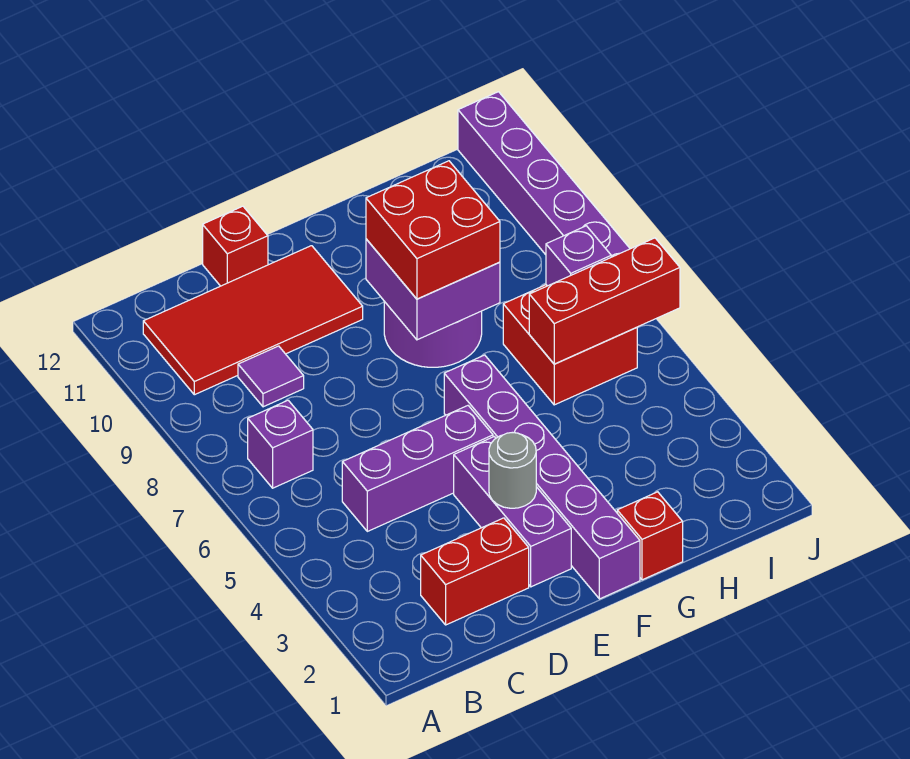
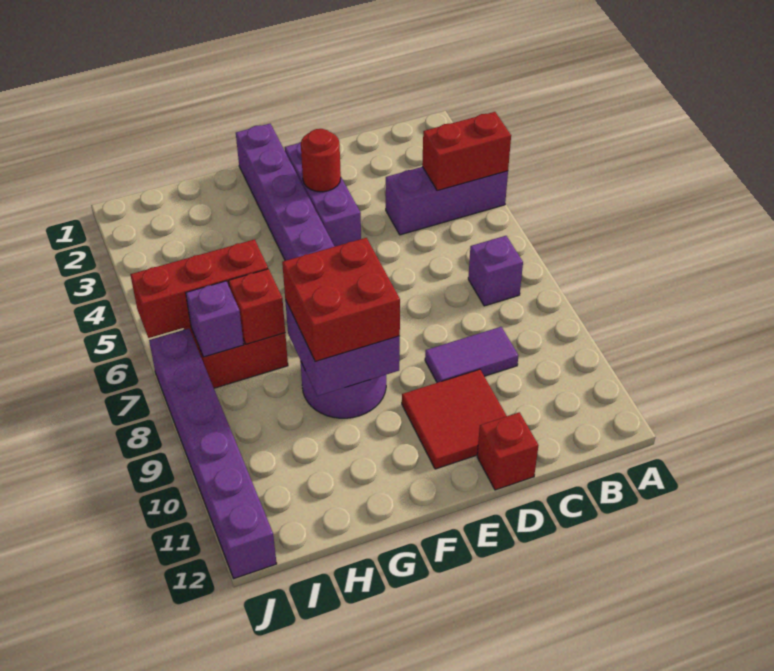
red tile B10:E11 level 1 -> red tile D10:E11 level 1
red brick C2:D2 level 1 -> red brick A4:B4 level 2
purple brick C5:E5 level 1 -> purple brick A4:C4 level 1
purple tile C9 level 1 -> purple tile C9:D9 level 1
grey round brick E3 level 2 -> red round brick E3 level 2
red brick G1 level 1 -> red brick H7 level 2

